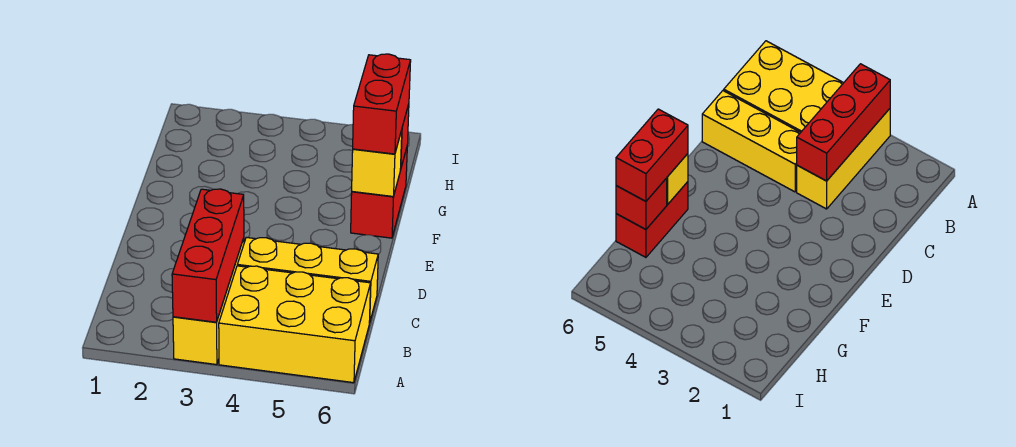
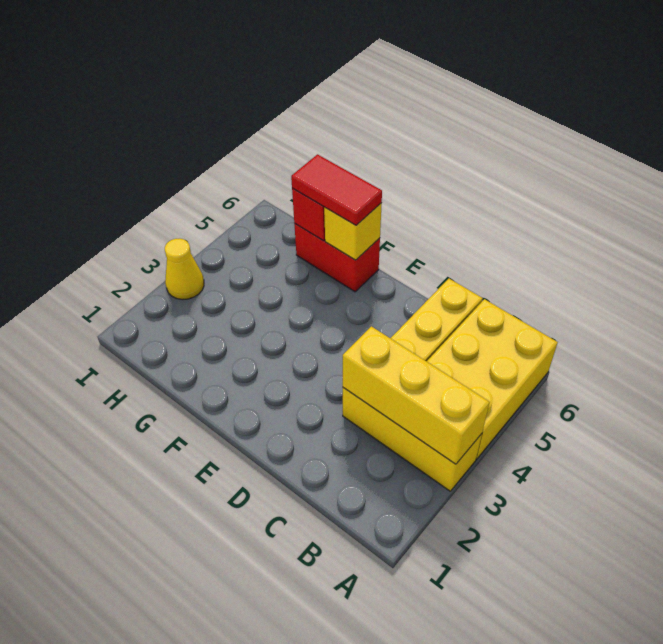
red brick A3:C3 level 2 -> yellow brick A3:C3 level 2
red brick F6:G6 level 3 -> red tile F6:G6 level 3
none -> yellow cone I3 level 1

